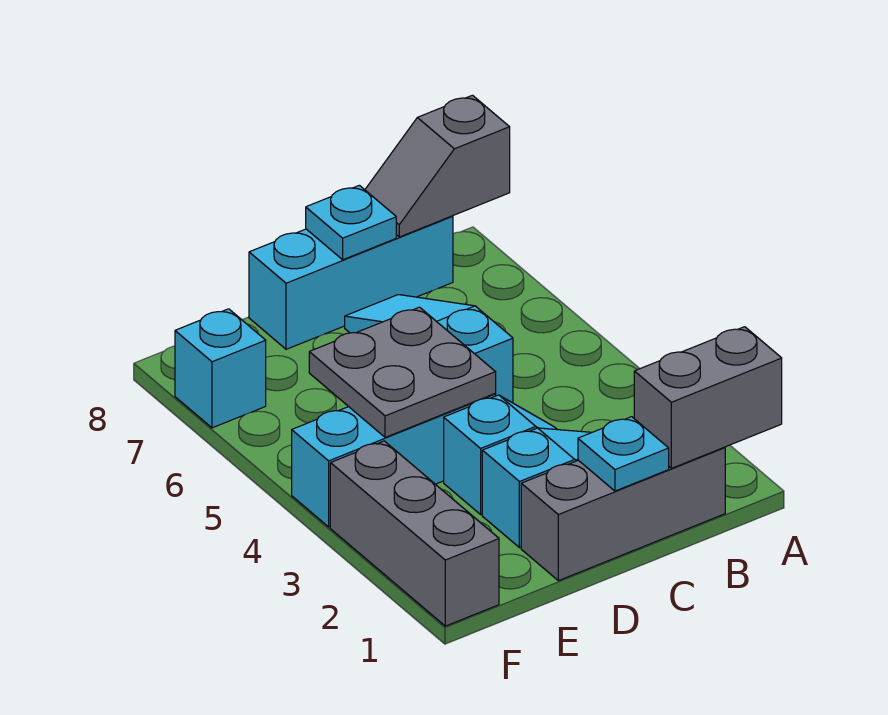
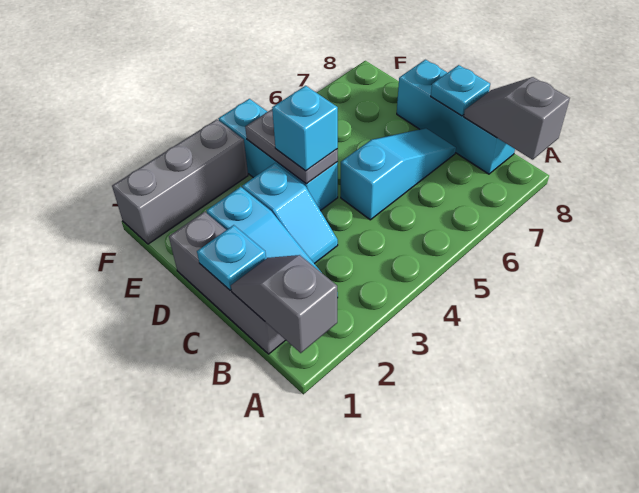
grey brick A1:B1 level 2 -> grey slope A1:B1 level 2 top A
grey plate D4:E5 level 2 -> grey plate D4:E4 level 2
cyan brick F7 level 1 -> cyan brick D4 level 3

